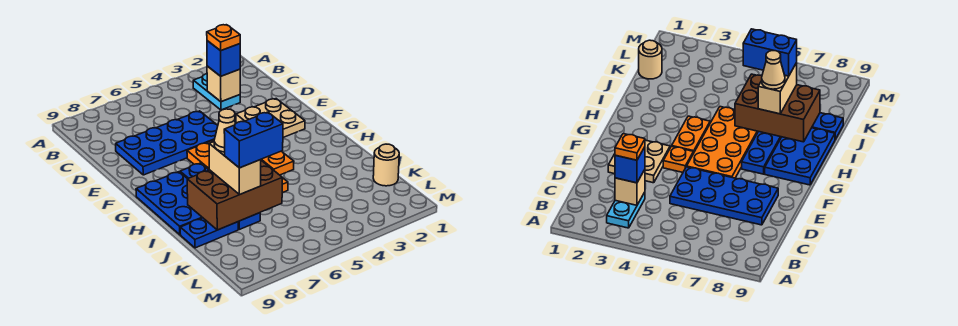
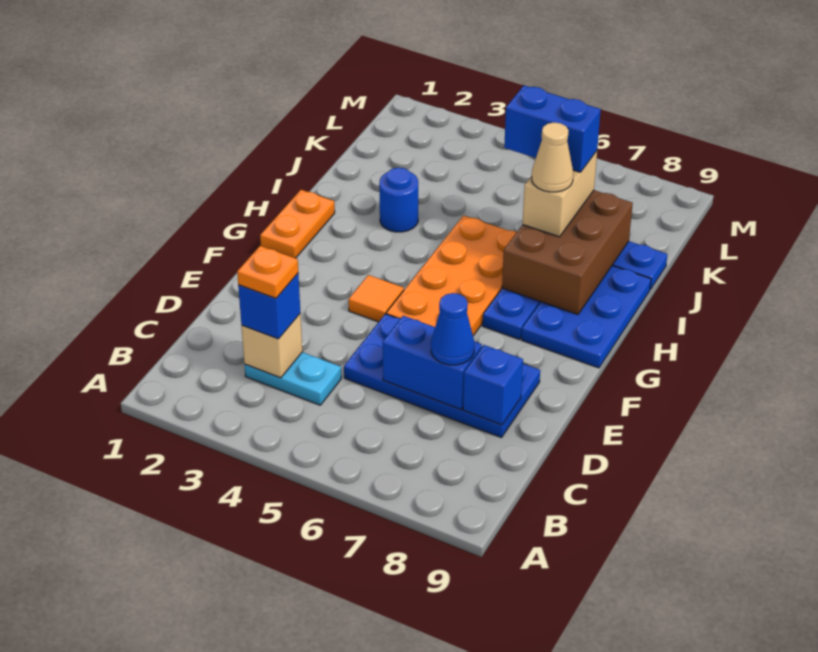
cyan plate B3:C3 level 1 -> cyan plate C3:C4 level 1
none -> blue brick D6:D7 level 2
none -> blue cone D7 level 3
none -> blue brick D8 level 2
tan plate E2:F3 level 1 -> none
orange plate F4 level 1 -> orange tile F4 level 1
orange plate G4:H4 level 1 -> orange plate G1:H1 level 1
none -> blue round brick I3 level 1
brown brick I6:J8 level 2 -> brown brick H7:J8 level 2
tan round brick K1 level 1 -> none

